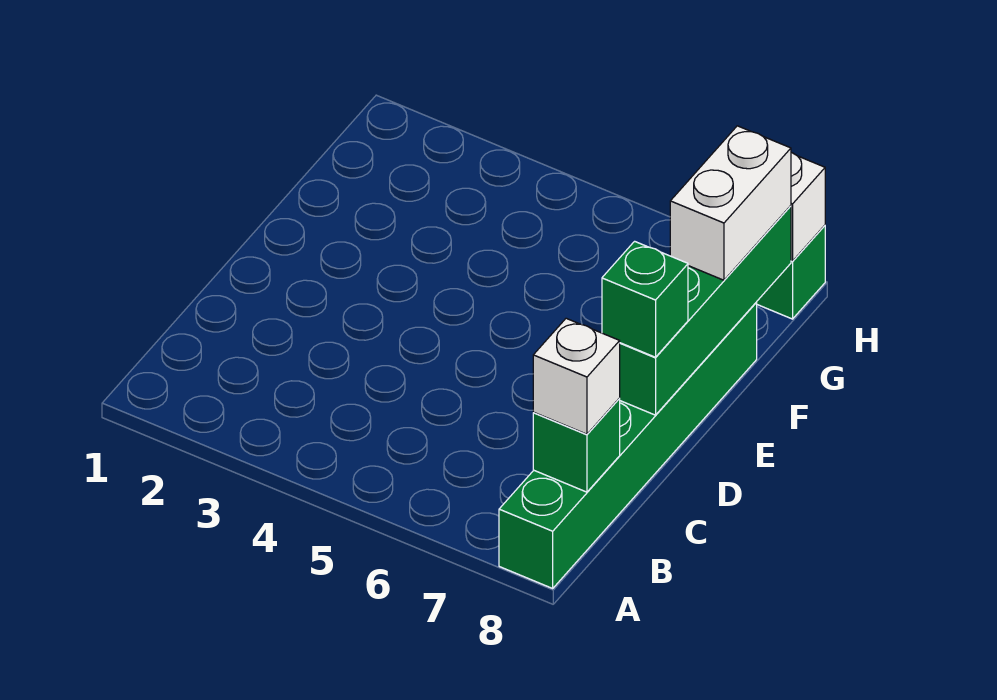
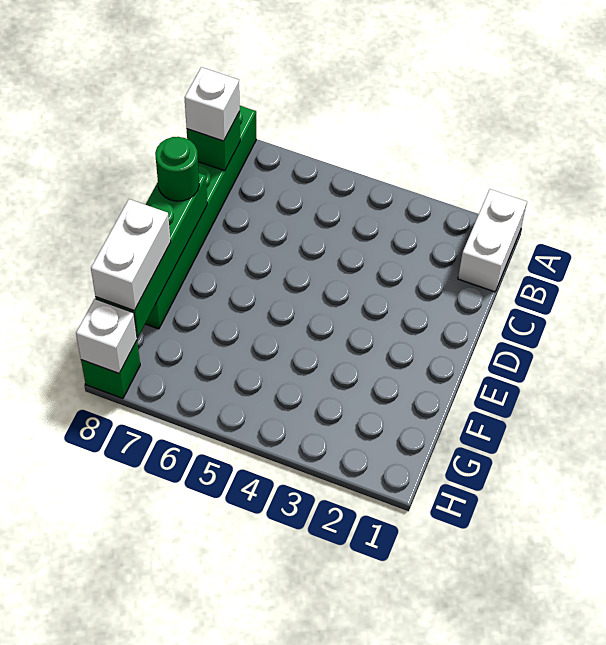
none -> white brick A1:B1 level 1
green brick D8 level 3 -> green round brick D8 level 3

